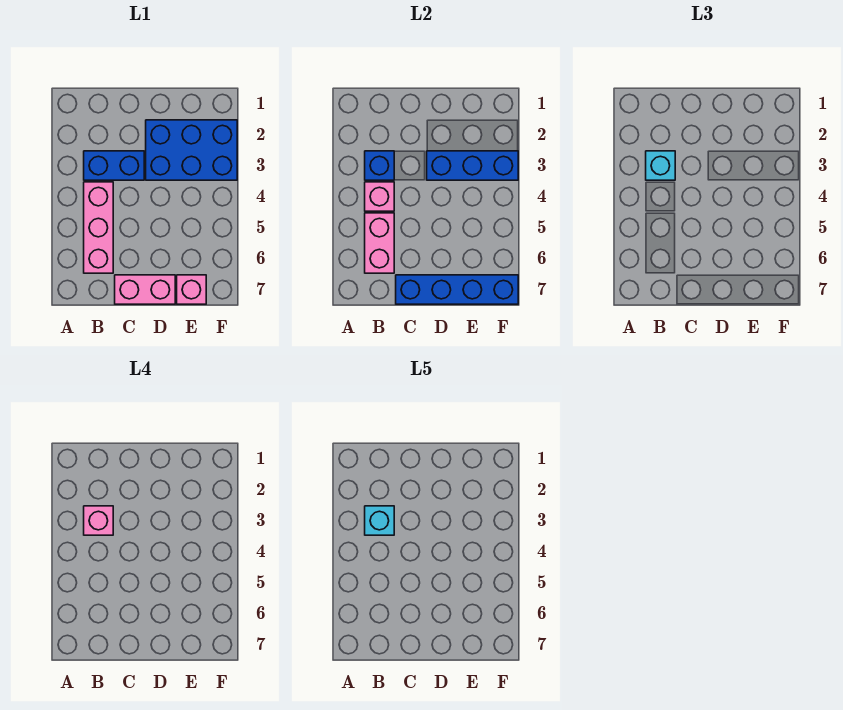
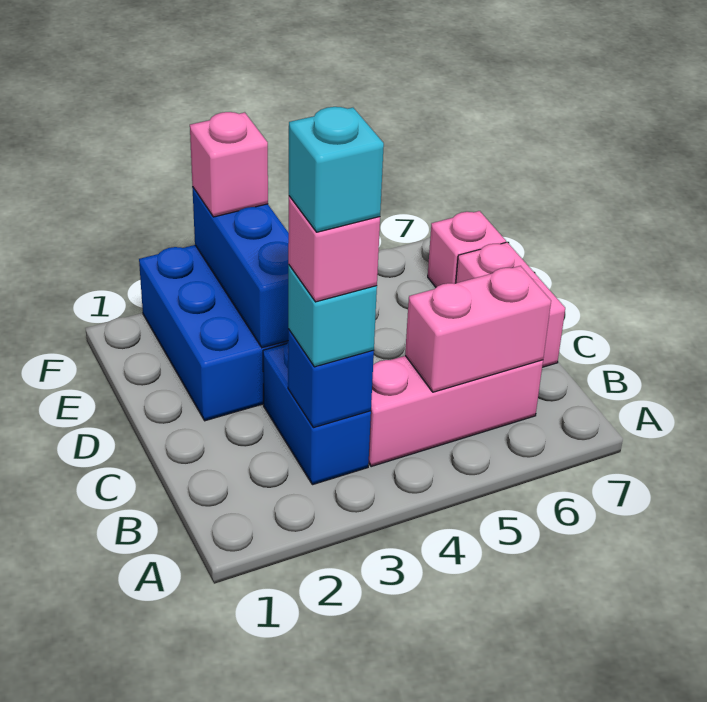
pink brick B4 level 2 -> pink brick F3 level 3
blue brick C7:F7 level 2 -> none

